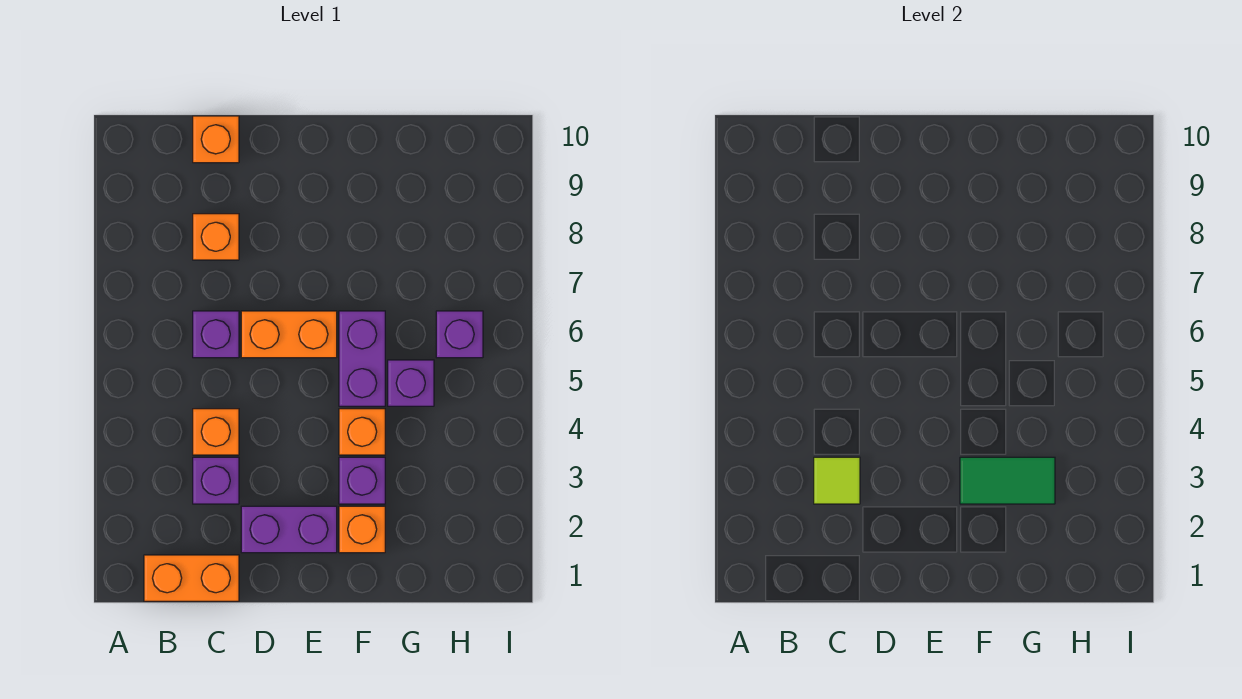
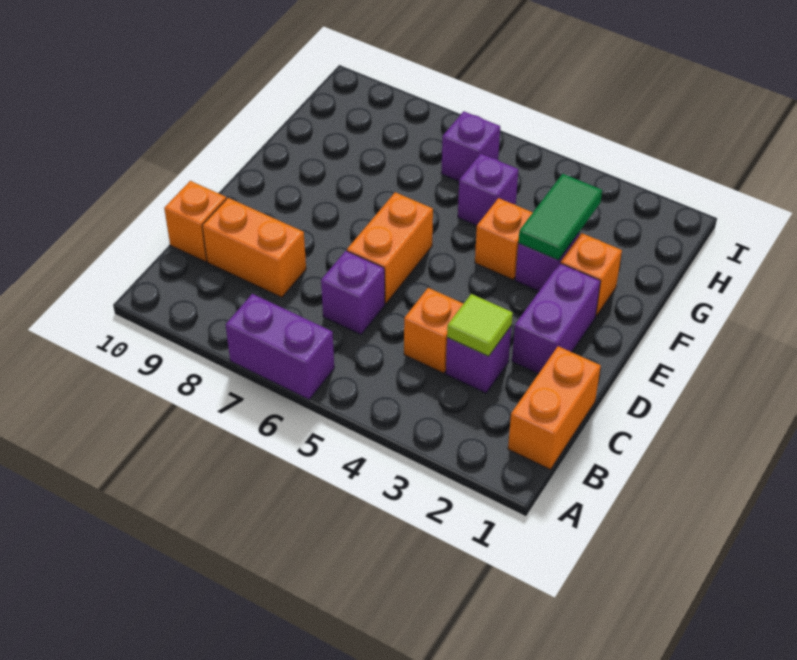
orange brick C8 level 1 -> orange brick C8:C9 level 1
purple brick F5:F6 level 1 -> purple brick A6:A7 level 1

